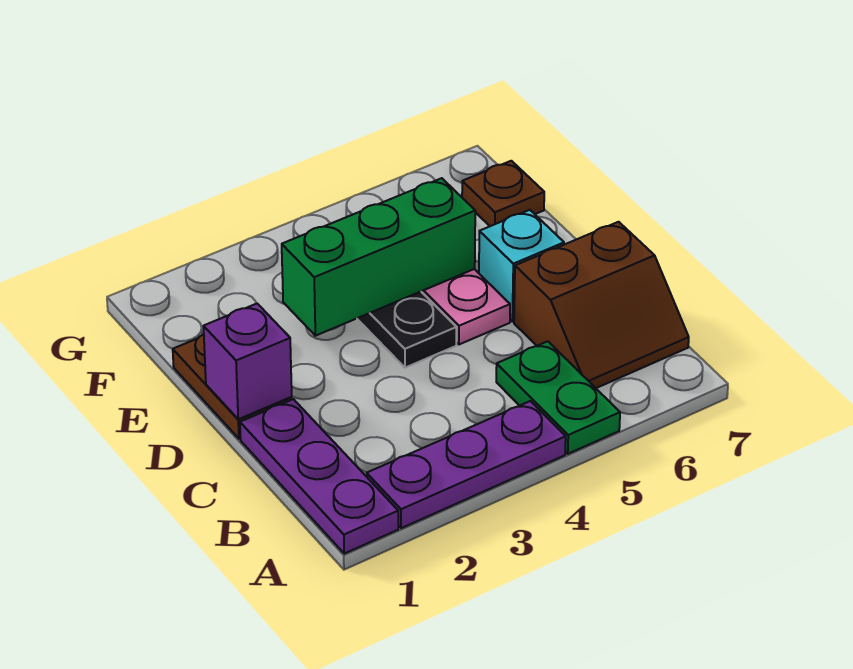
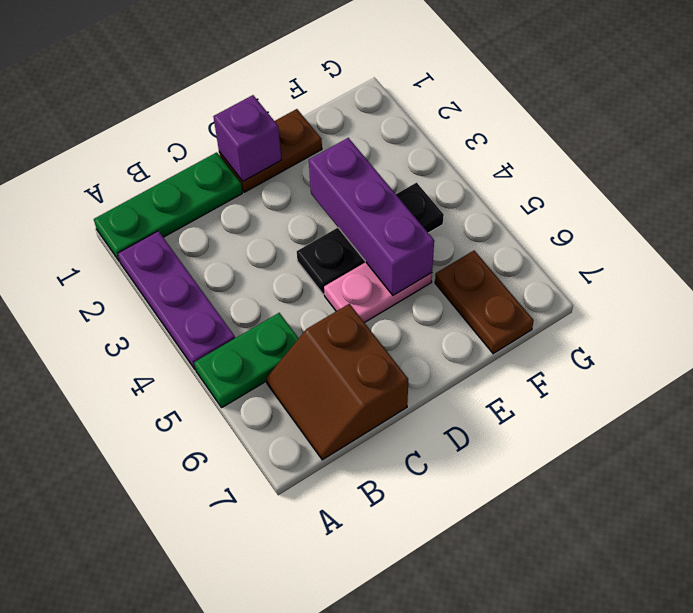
purple plate A1:C1 level 1 -> green plate A1:C1 level 1
cyan brick D6 level 1 -> none
green brick E3:E5 level 2 -> purple brick E3:E5 level 2
brown plate F7 level 1 -> brown plate F6:F7 level 1

